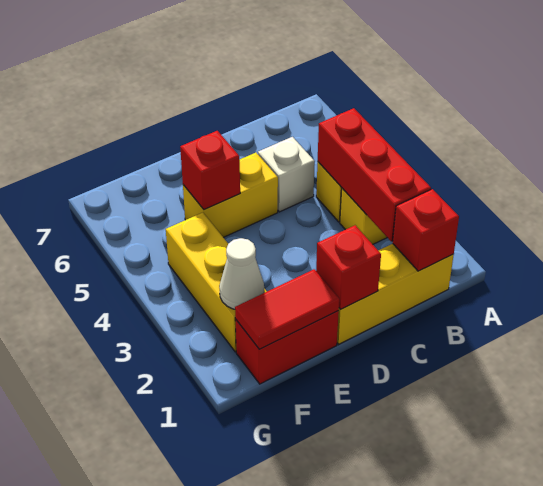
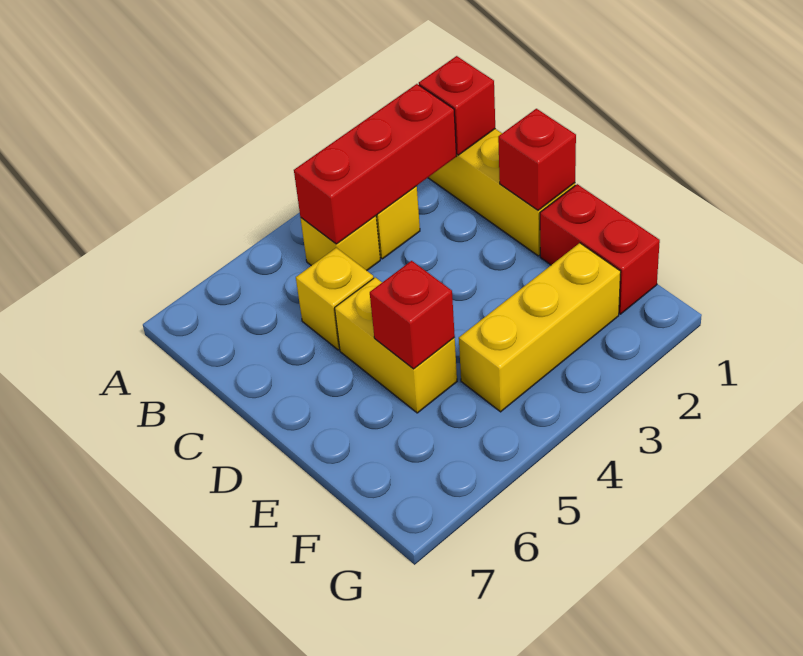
white brick C5 level 1 -> yellow brick C5 level 1
red tile E1:F1 level 2 -> none
white cone F2 level 2 -> none

